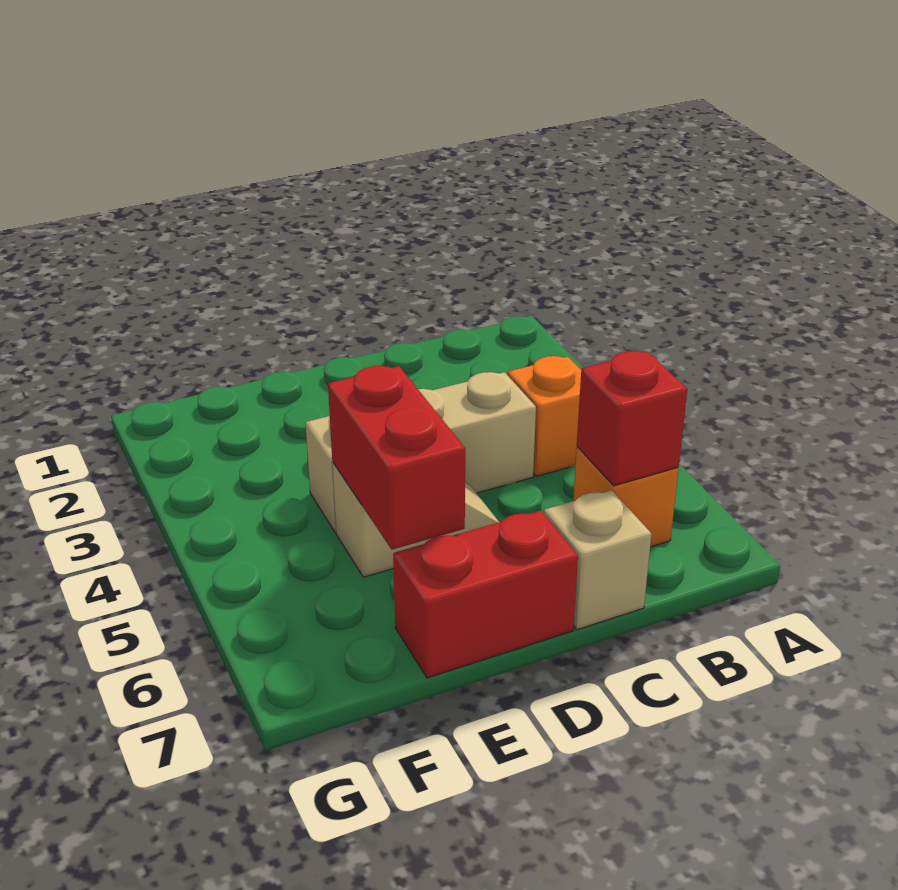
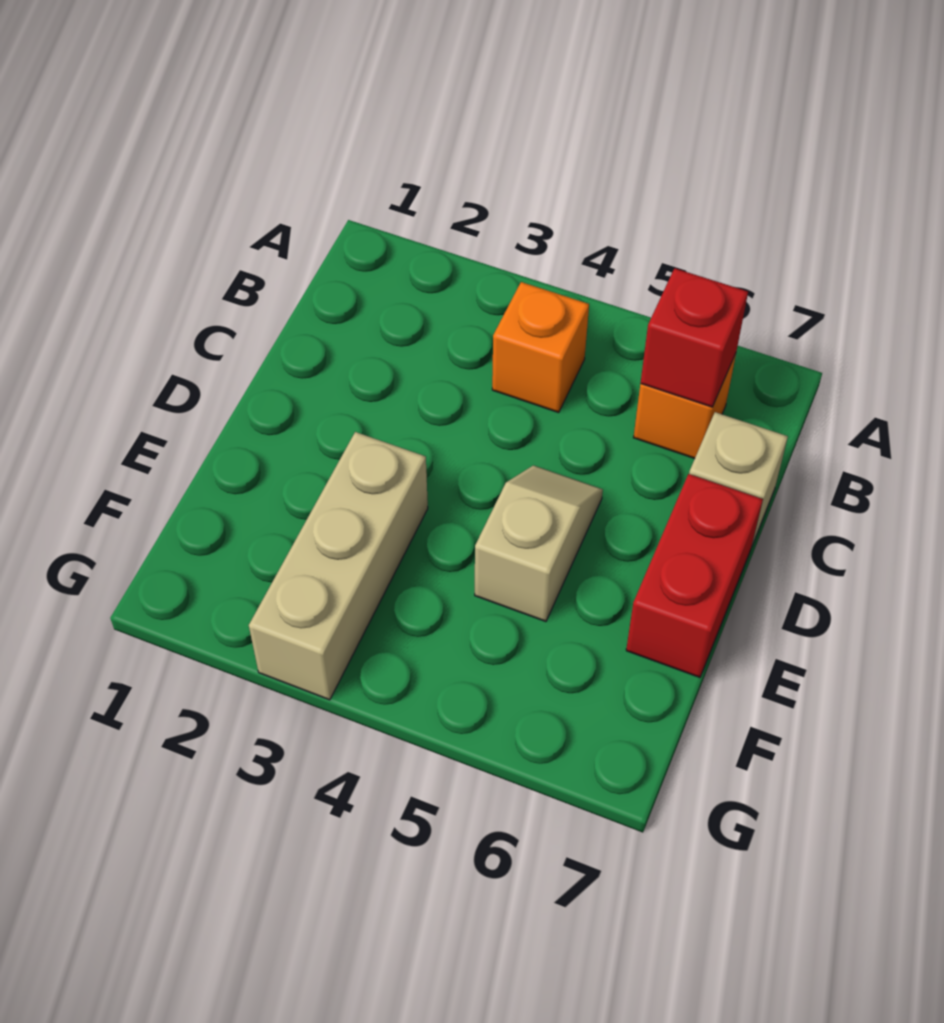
tan brick C4:E4 level 1 -> tan brick E3:G3 level 1
red brick E5:E6 level 2 -> none

